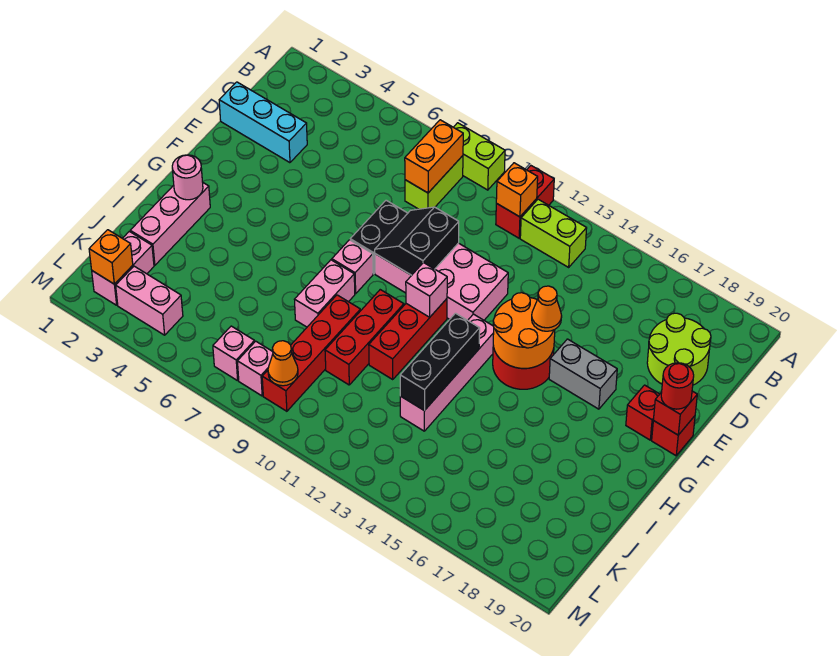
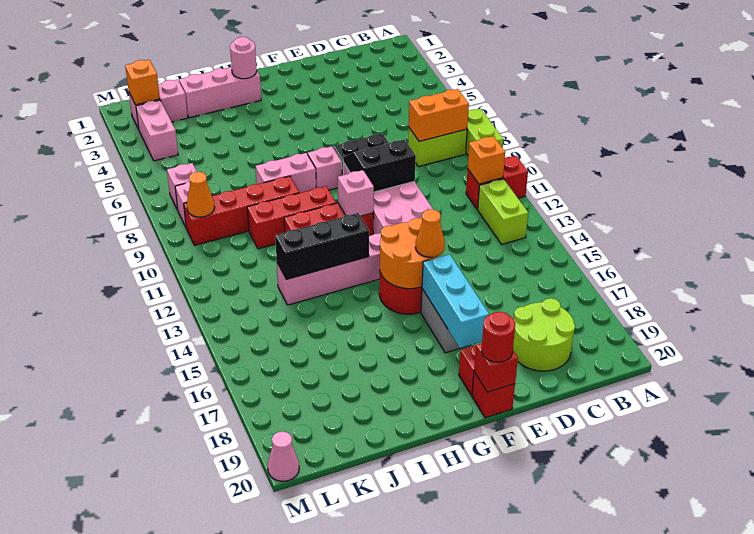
cyan brick D1:D3 level 1 -> cyan brick F16:F18 level 2
none -> pink cone M20 level 1

